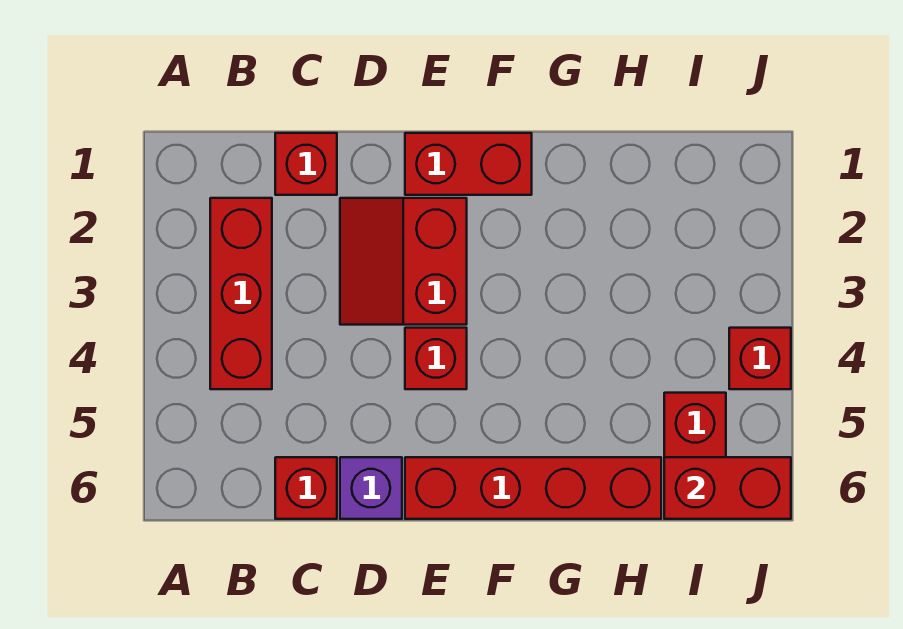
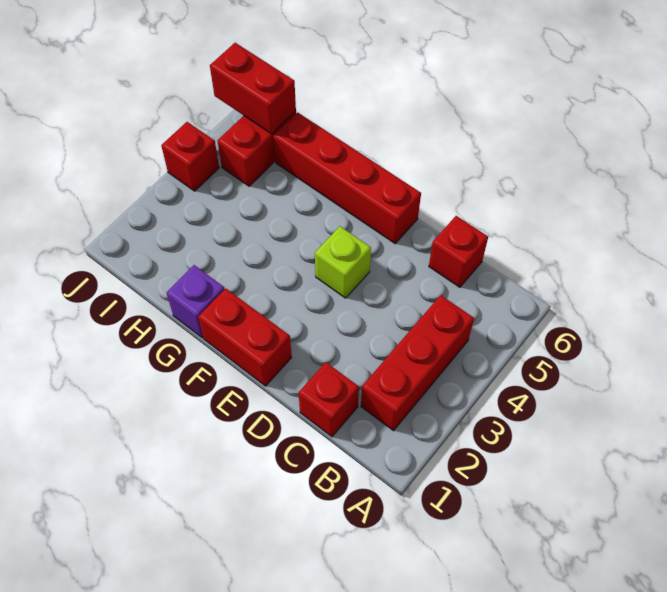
red slope D2:E3 level 1 top E -> none
purple brick D6 level 1 -> purple brick G1 level 1
red brick E4 level 1 -> lime brick E4 level 1

